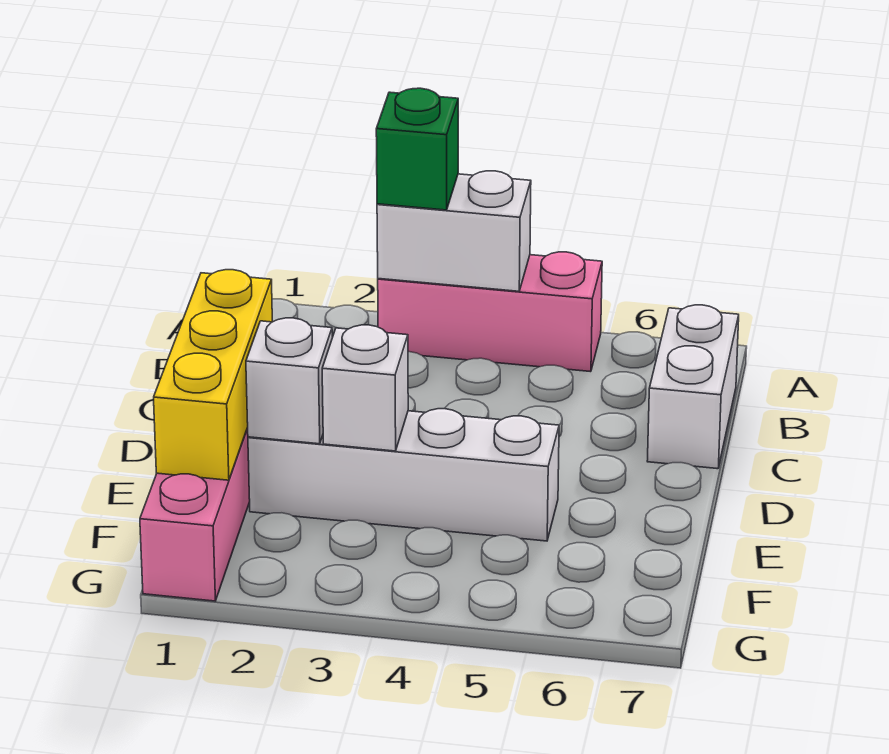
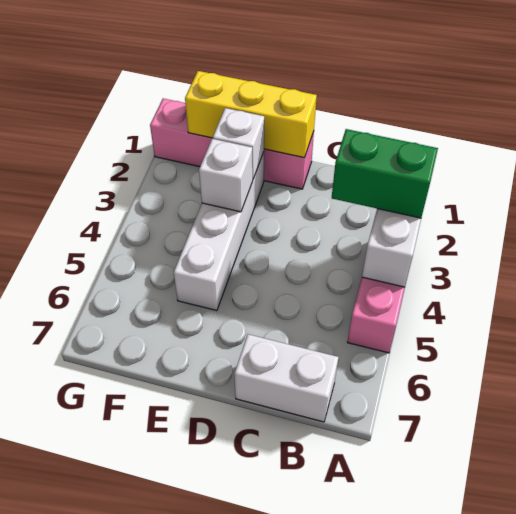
green brick A3 level 3 -> green brick A3:B3 level 3

